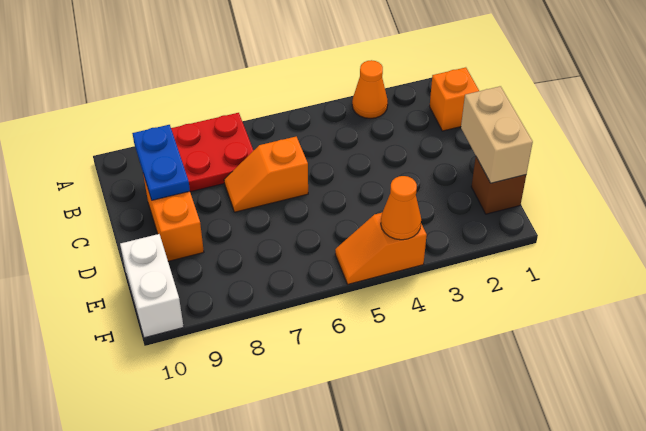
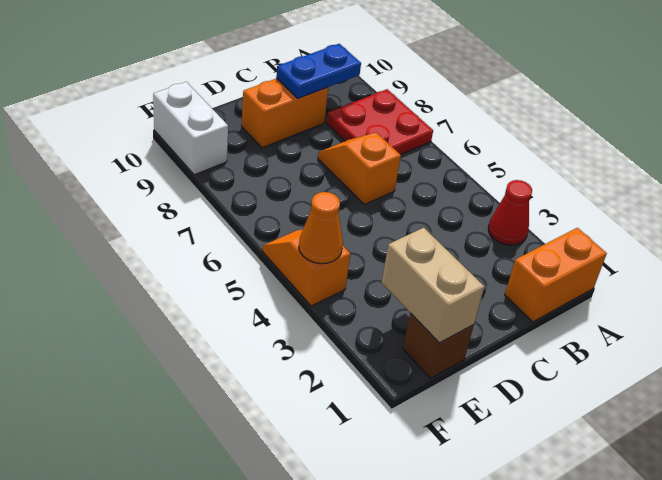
orange cone A3 level 1 -> red cone A3 level 1
orange brick B1 level 1 -> orange brick A1:B1 level 1
tan brick D1:E1 level 2 -> tan brick E1:E2 level 2
white brick E10:F10 level 1 -> white brick F9:F10 level 1

